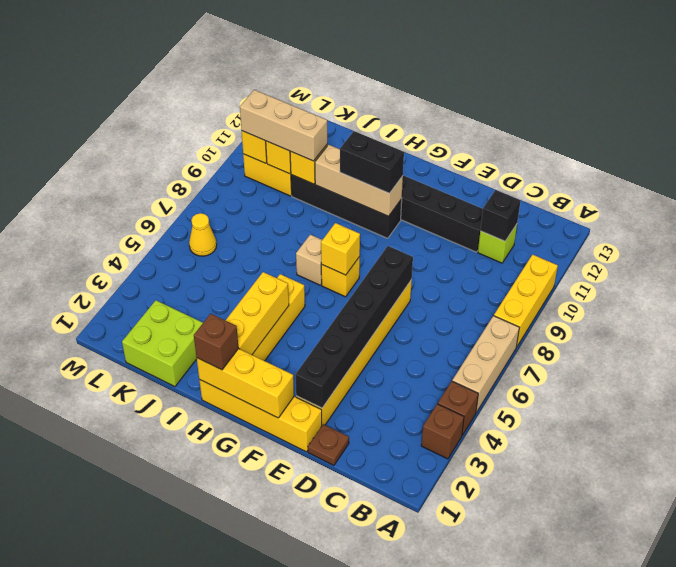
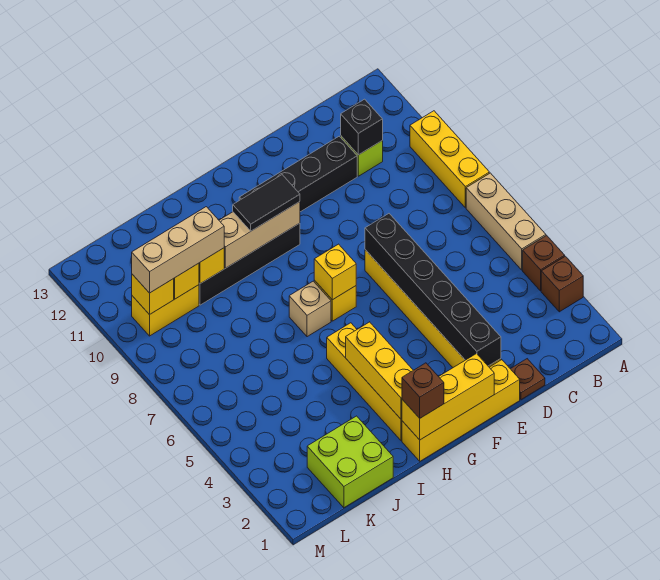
black brick G10:H10 level 3 -> black tile G10:H10 level 3
yellow cone L6 level 1 -> none

